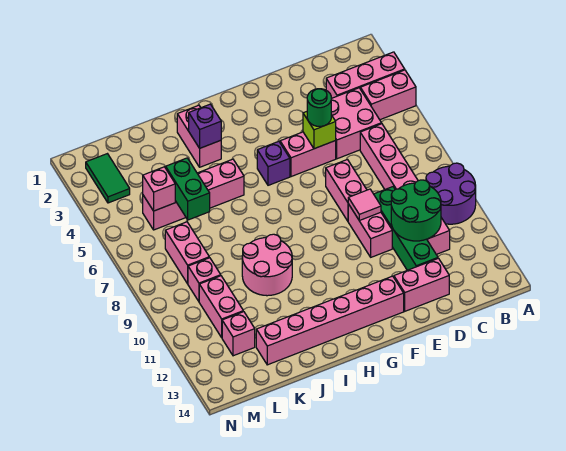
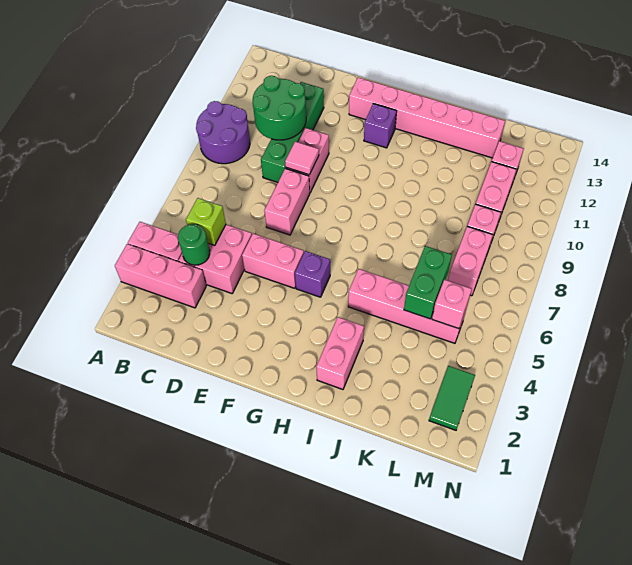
pink brick C6:C11 level 1 -> none
pink brick D13:E13 level 1 -> none
lime brick E5 level 2 -> lime brick C5 level 2
green round brick E5 level 3 -> green round brick C4 level 2
purple brick I3 level 2 -> purple brick G12 level 1
pink round brick I9:J10 level 1 -> none

